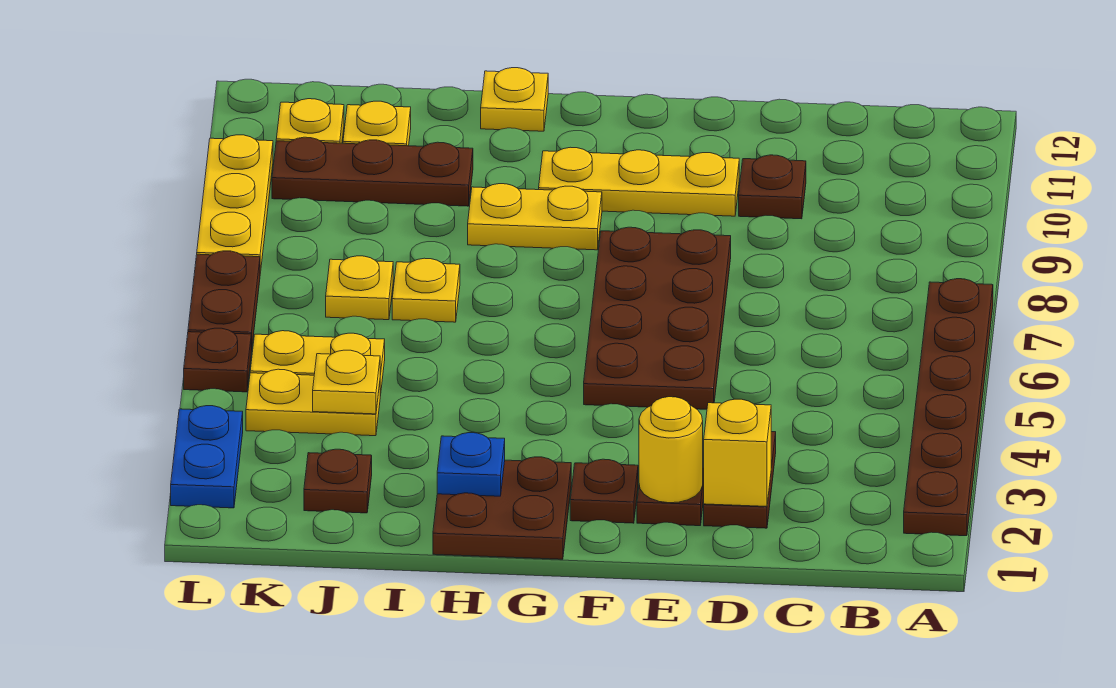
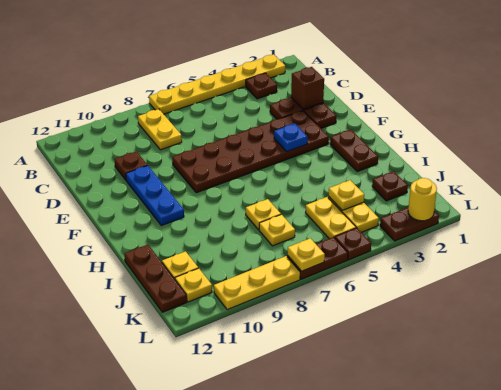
brown plate A2:A7 level 1 -> yellow plate A2:A7 level 1
yellow brick D2 level 2 -> brown brick D2 level 2
yellow round brick E2 level 2 -> yellow round brick L2 level 2
brown plate E5:F8 level 1 -> brown plate E3:F8 level 1
yellow plate E10:G10 level 1 -> blue plate E10:G10 level 1
brown plate F2 level 1 -> brown plate B3 level 1
brown plate G1:H2 level 1 -> brown plate G2:H2 level 1
yellow plate G9:H9 level 1 -> yellow plate B8:C8 level 1
blue plate H2 level 2 -> blue plate F4 level 2
yellow plate H12 level 1 -> yellow plate L7 level 2
brown plate I10:K10 level 1 -> brown plate I12:K12 level 1
blue plate L2:L3 level 1 -> brown plate L2:L3 level 1

